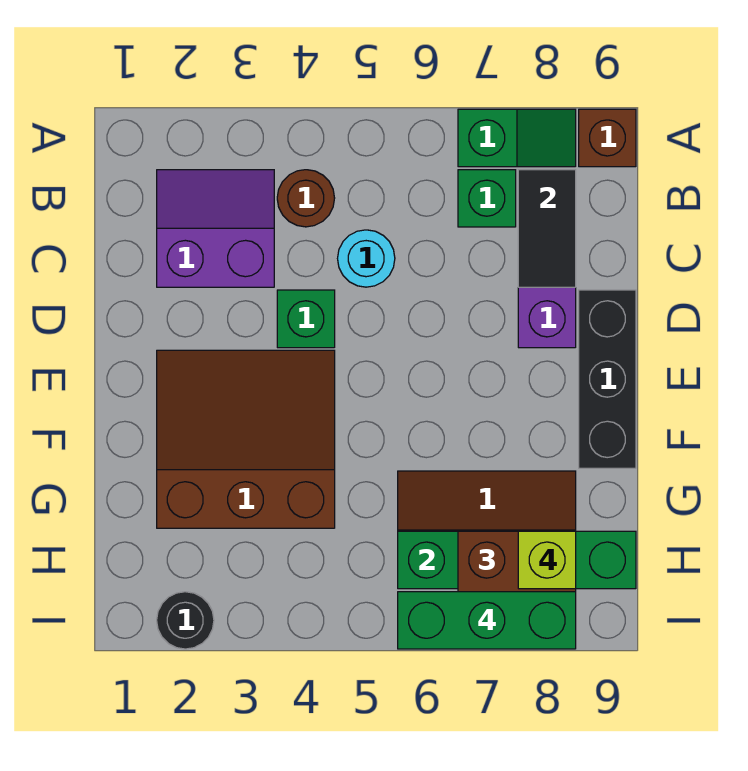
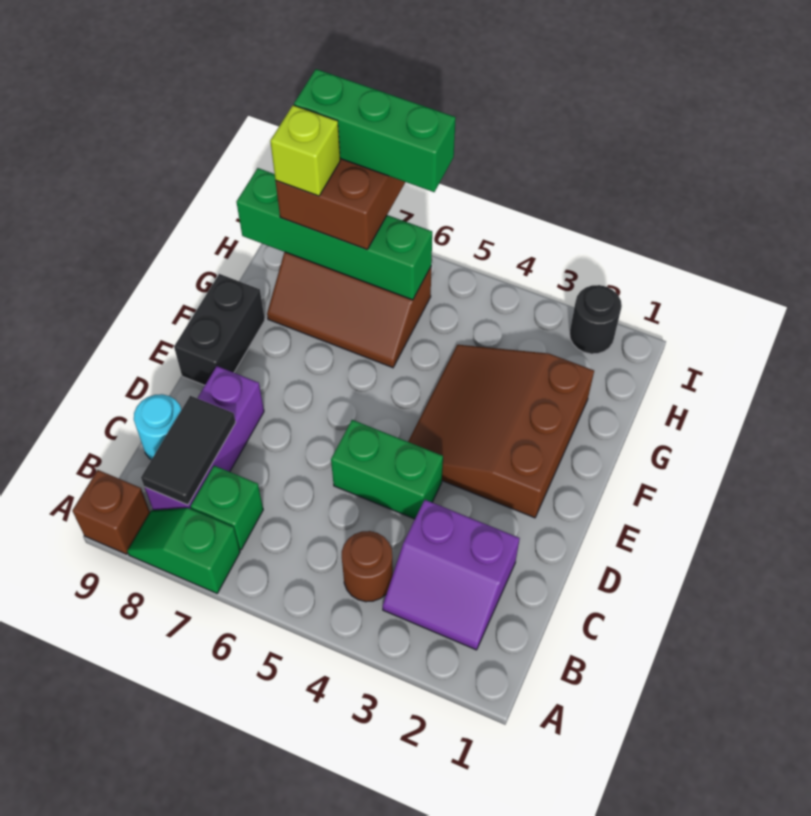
cyan round brick C5 level 1 -> cyan round brick C9 level 1
green brick D4 level 1 -> green brick D4:D5 level 1
black brick D9:F9 level 1 -> black brick E9:F9 level 1
brown slope E2:G4 level 1 top G -> brown slope E2:G4 level 1 top 2

